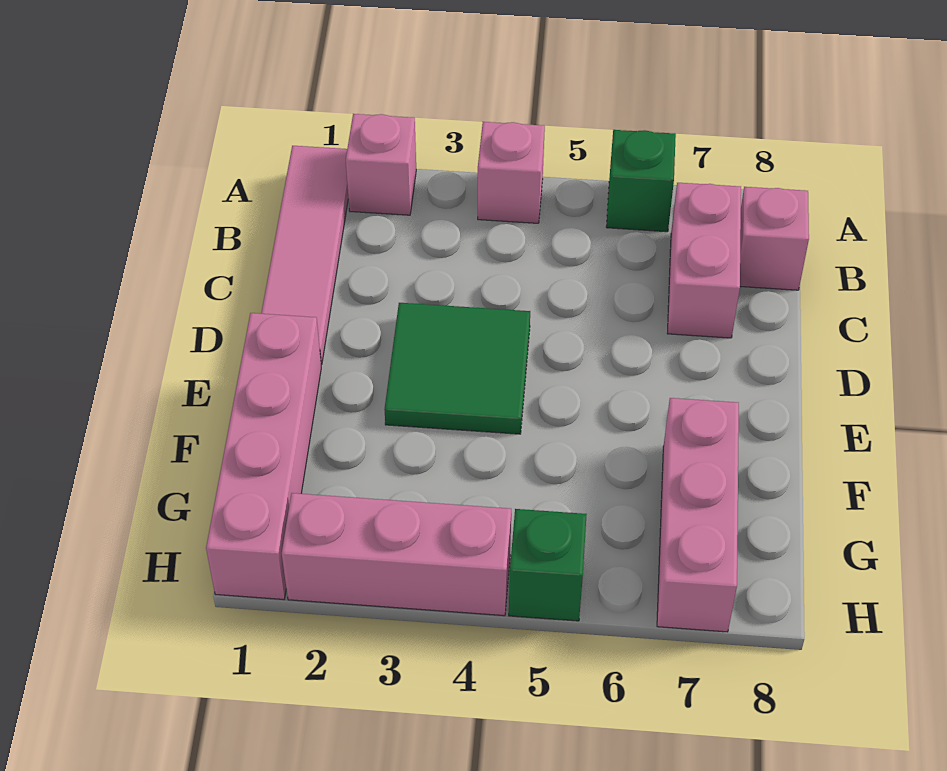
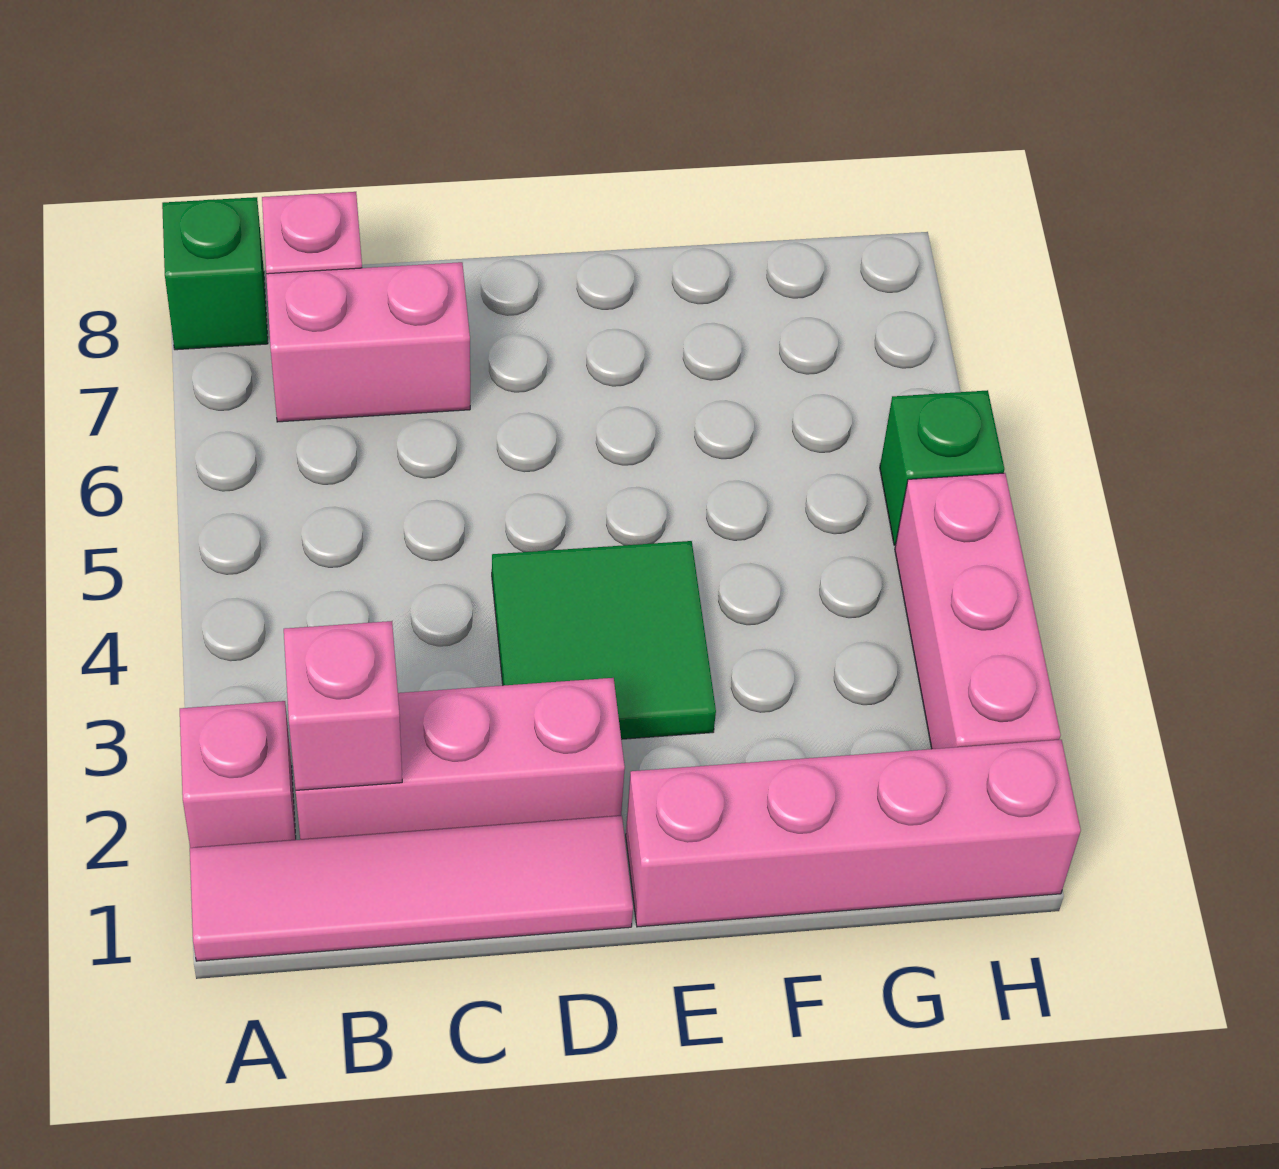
pink brick A4 level 1 -> pink brick B2 level 2
green brick A6 level 1 -> green brick A8 level 1
pink brick F7:H7 level 1 -> pink brick B2:D2 level 1

